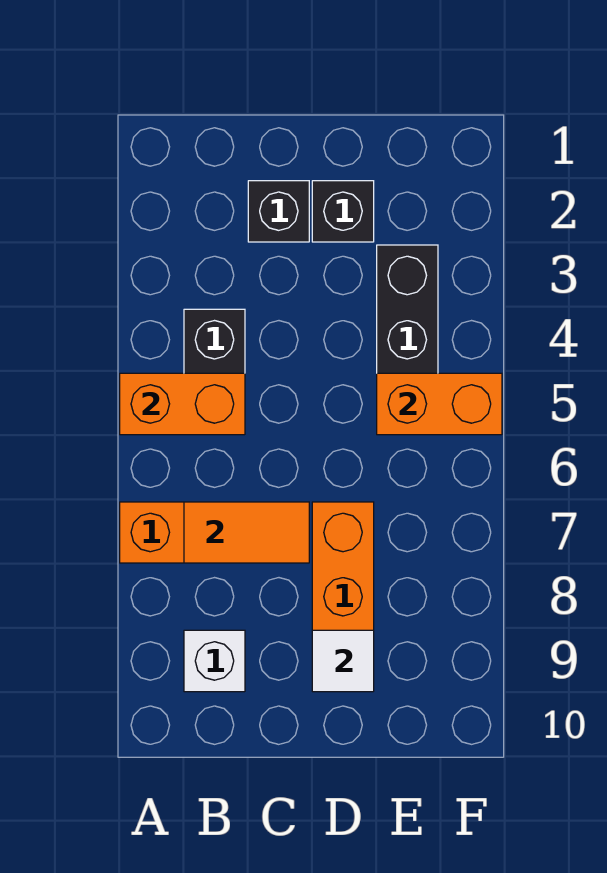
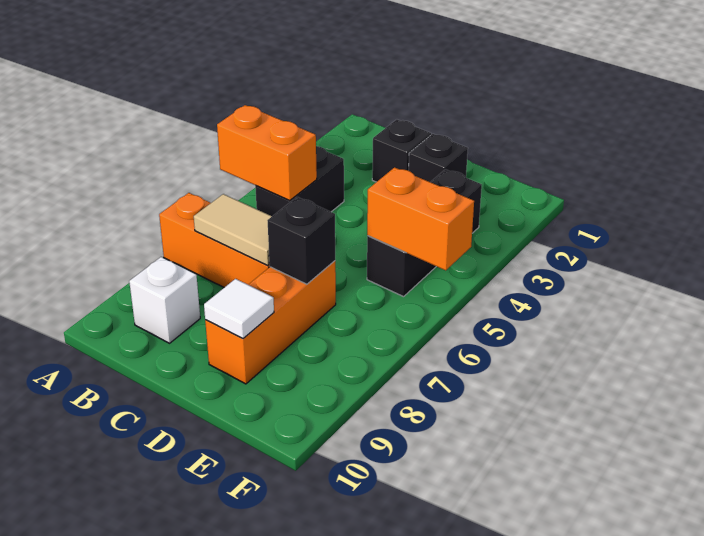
orange tile B7:C7 level 2 -> tan tile B7:C7 level 2
none -> black brick D7 level 2

